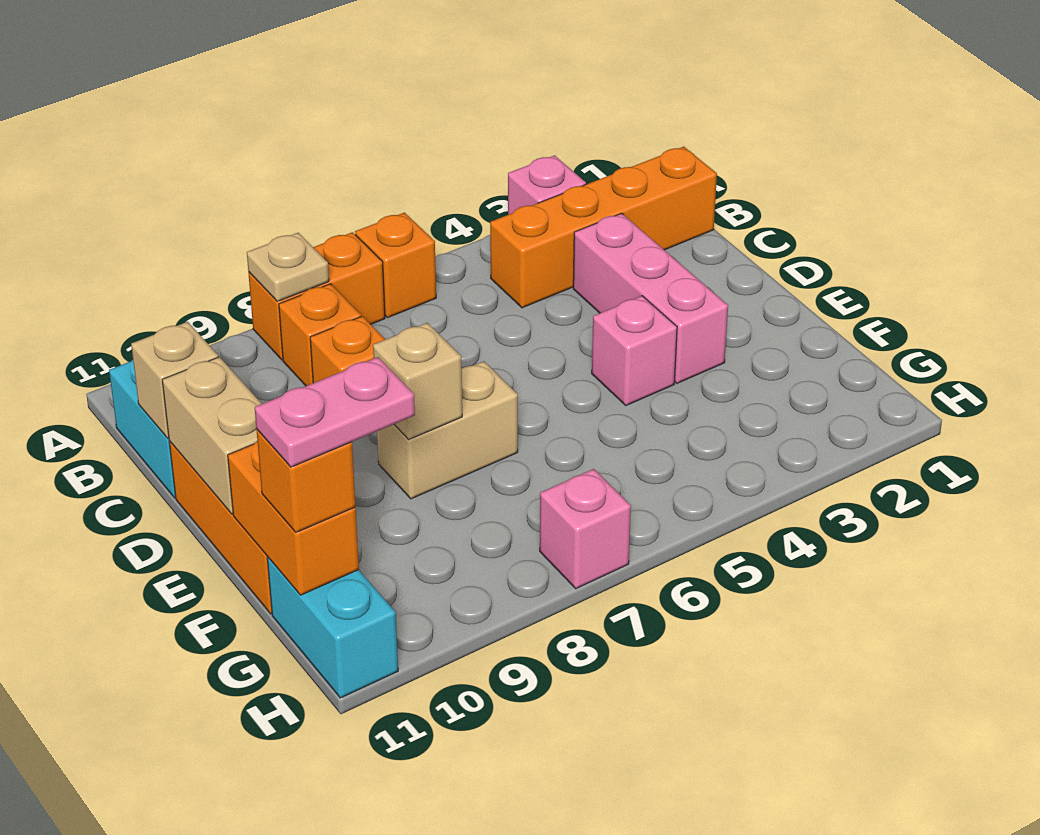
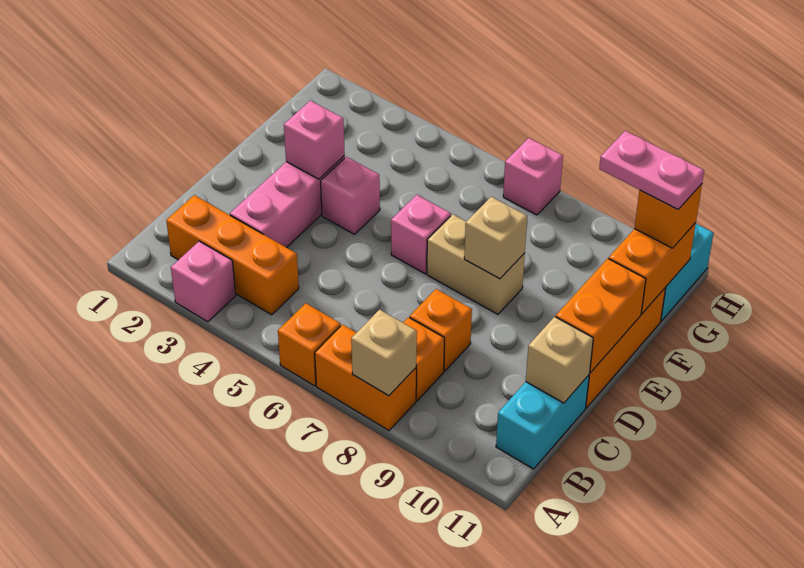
tan plate A8 level 2 -> tan brick A8 level 2
orange brick B1:B4 level 1 -> orange brick B2:B4 level 1
tan brick D11:E11 level 2 -> orange brick D11:E11 level 2
none -> pink brick E3 level 2
none -> pink brick E6 level 1

